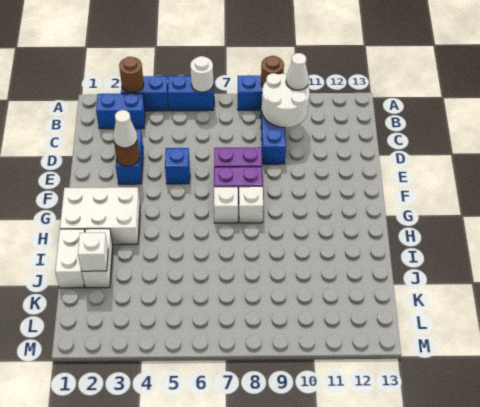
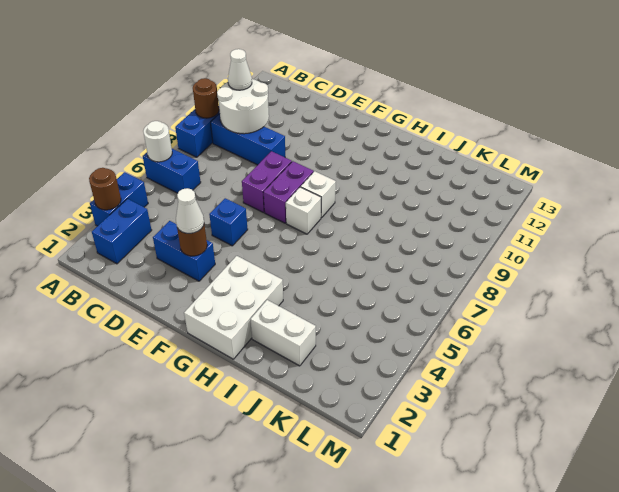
blue brick A5:A6 level 1 -> blue brick A6:B6 level 1
white brick I1:J1 level 1 -> none
white brick J2 level 2 -> none

